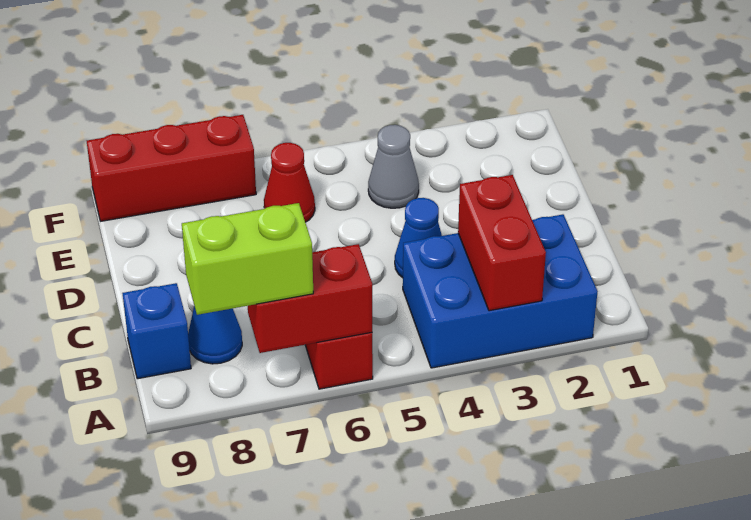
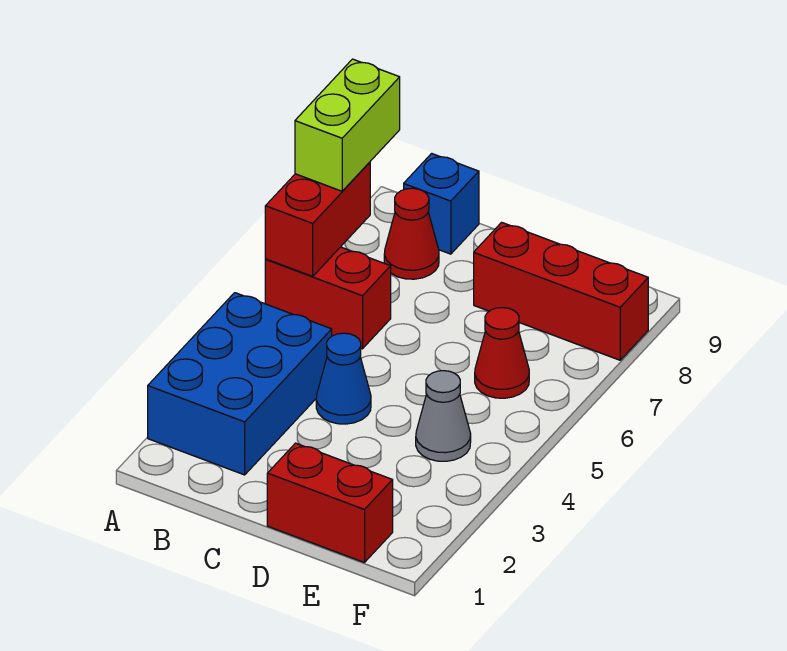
red brick A3:B3 level 2 -> red brick D1:E1 level 1
blue cone B8 level 1 -> red cone B8 level 1
red brick F7:F9 level 1 -> red brick D8:F8 level 1

